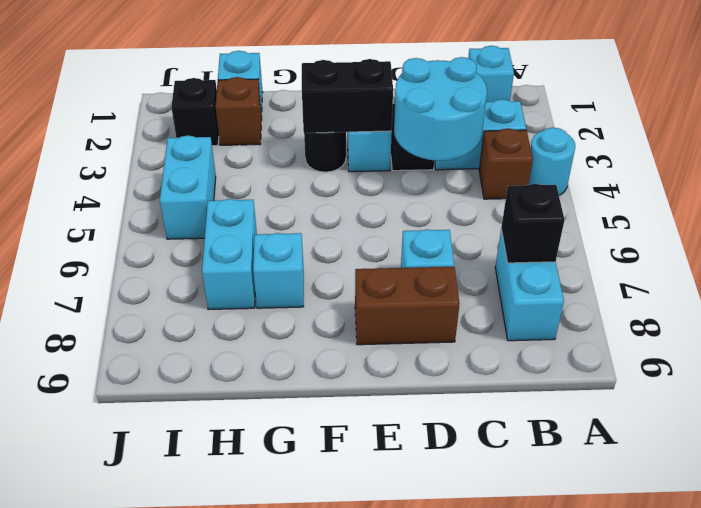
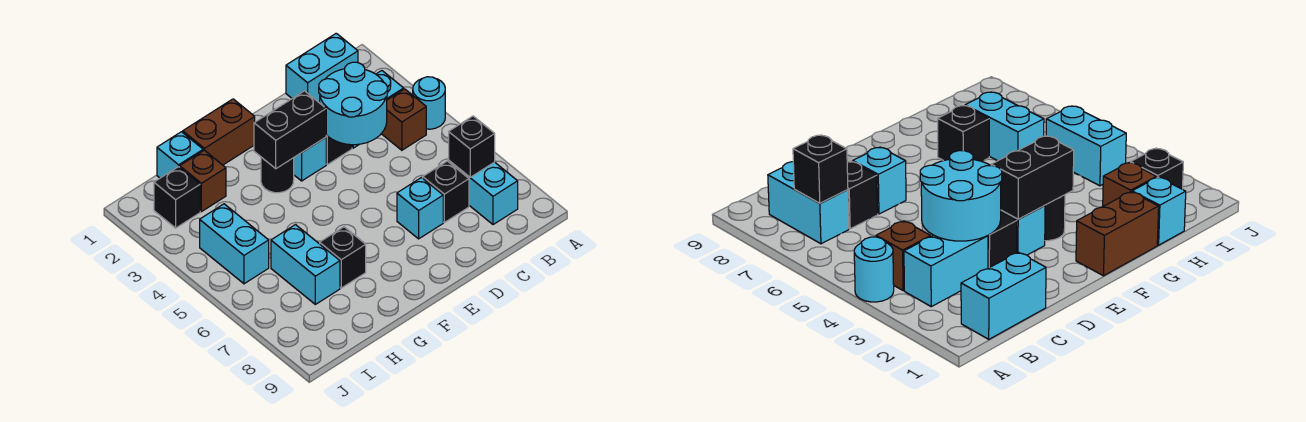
cyan brick B1 level 1 -> cyan brick B1:C1 level 1
none -> black brick C7 level 1
brown brick D8:E8 level 1 -> brown brick F1:G1 level 1
cyan brick G7 level 1 -> black brick G7 level 1

